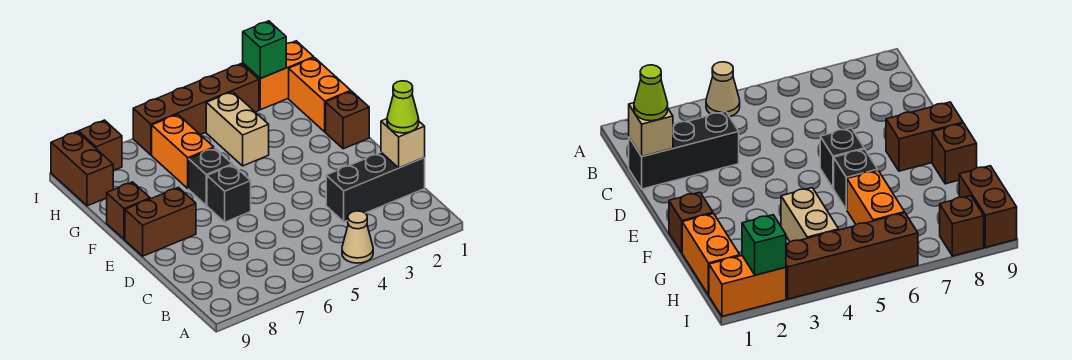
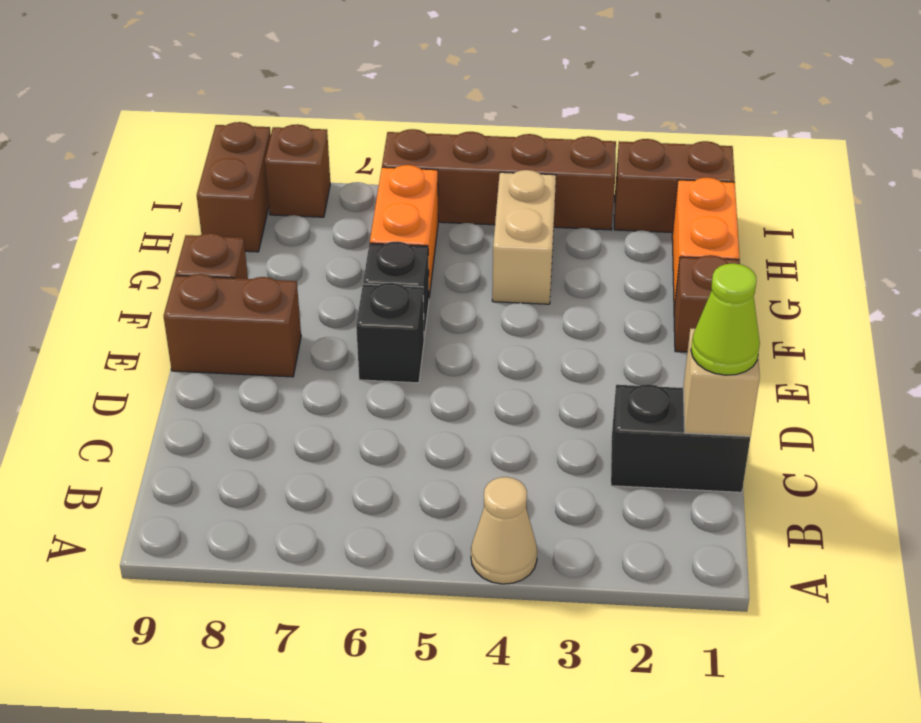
black brick C1:C3 level 1 -> black brick C1:C2 level 1
orange brick I1:I2 level 1 -> brown brick I1:I2 level 1
green brick I2 level 2 -> none

